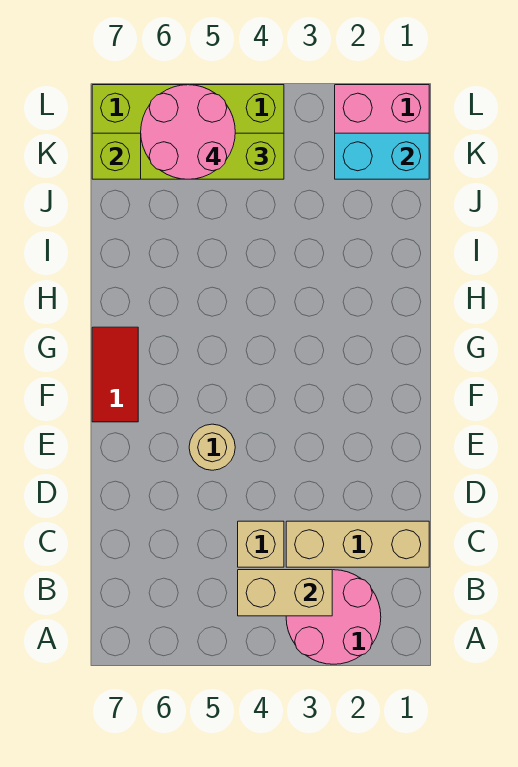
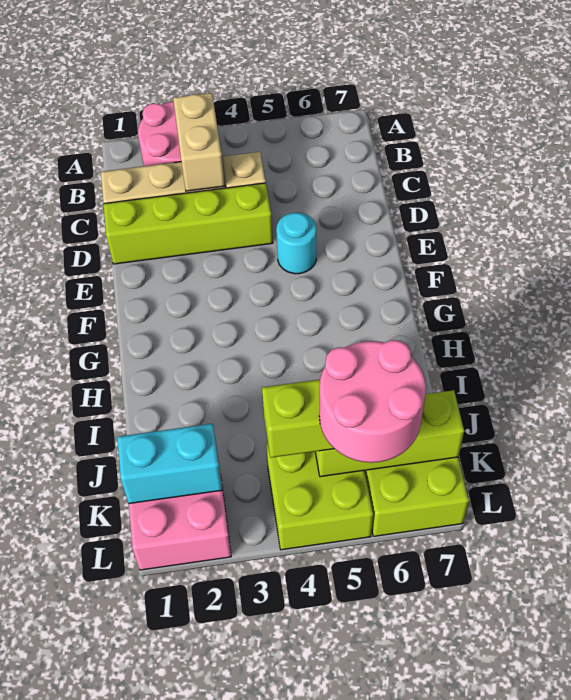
tan brick B3:B4 level 2 -> tan brick B3:C3 level 2
none -> lime brick D1:D4 level 1
tan round brick E5 level 1 -> cyan round brick E5 level 1
red tile F7:G7 level 1 -> none

